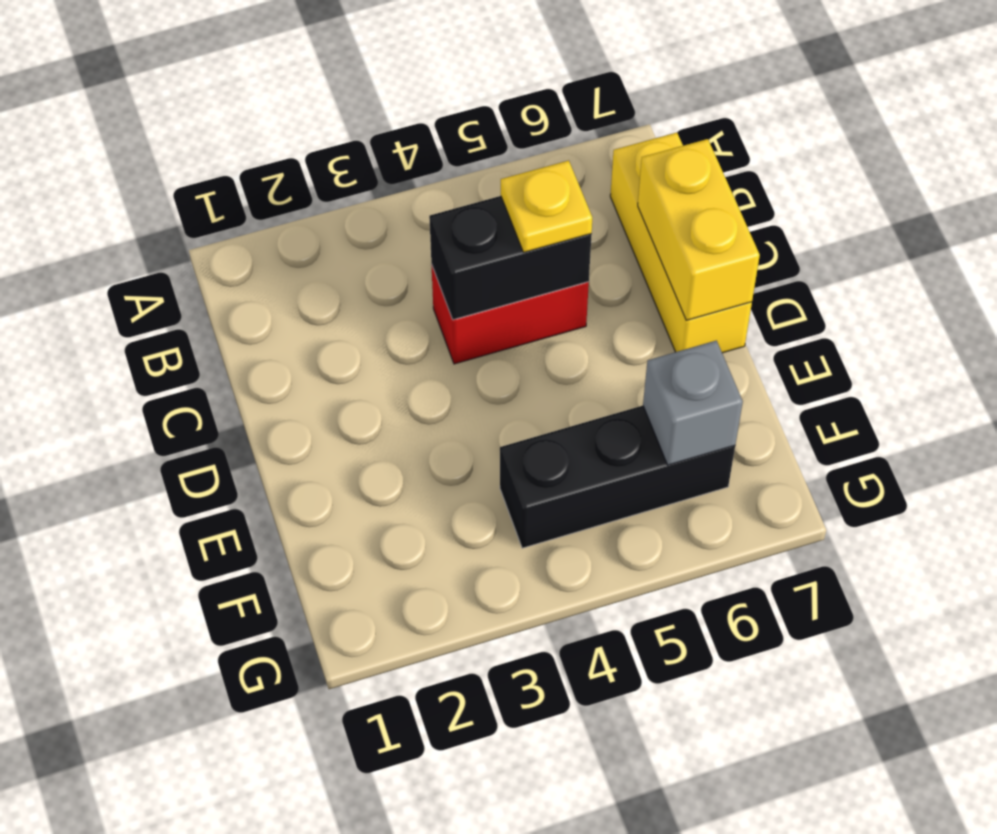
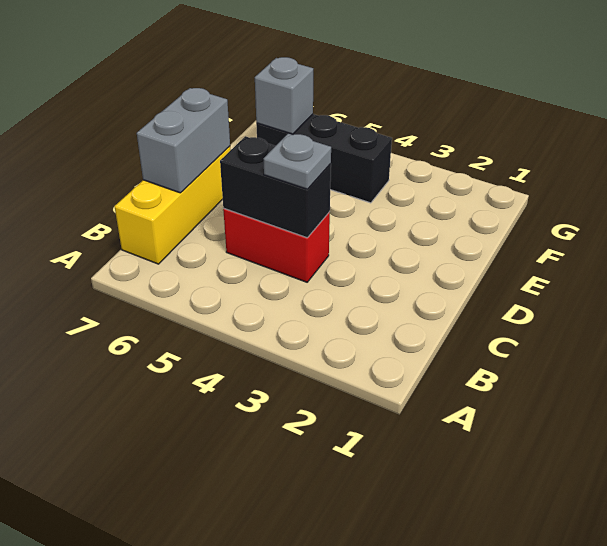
none -> grey plate C4 level 3
yellow plate C5 level 3 -> none
yellow brick C7:D7 level 2 -> grey brick C7:D7 level 2

